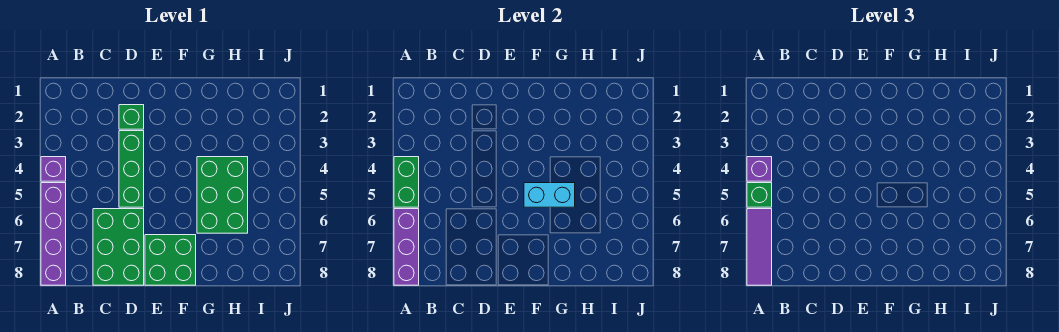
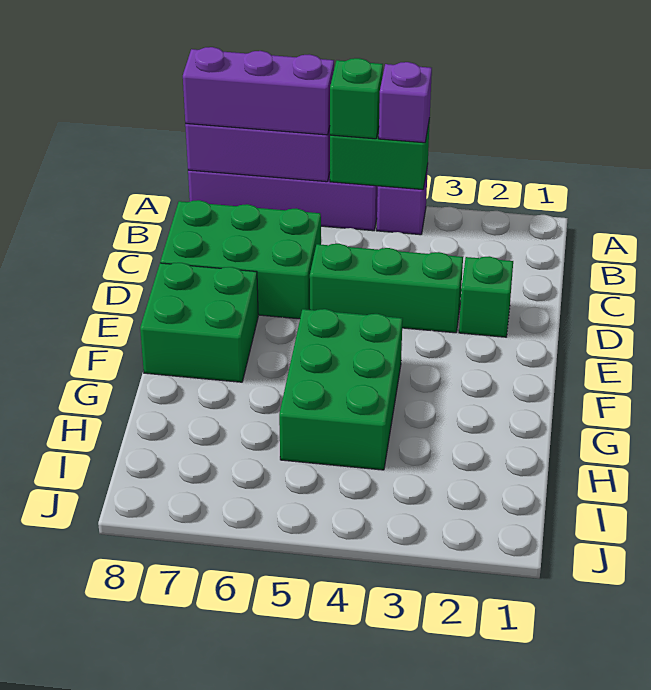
purple tile A6:A8 level 3 -> purple brick A6:A8 level 3
cyan brick F5:G5 level 2 -> none
green brick G4:H6 level 1 -> green brick F4:H5 level 1

